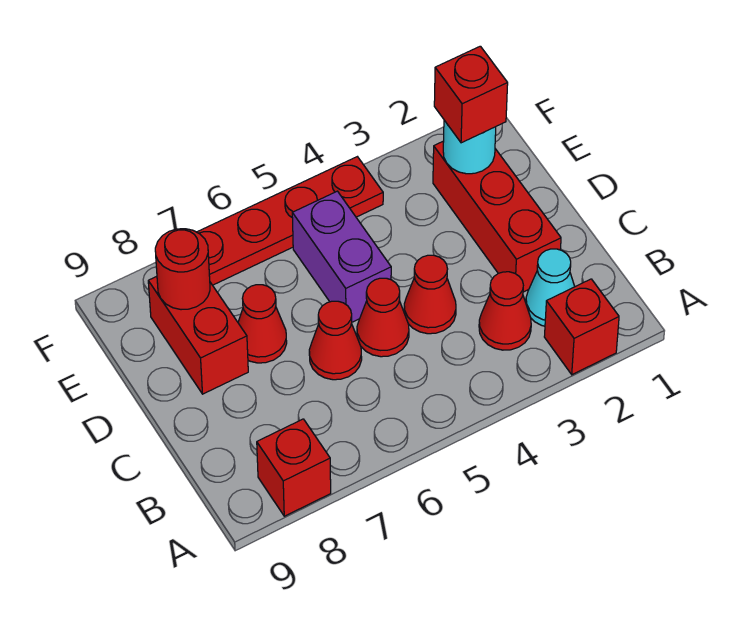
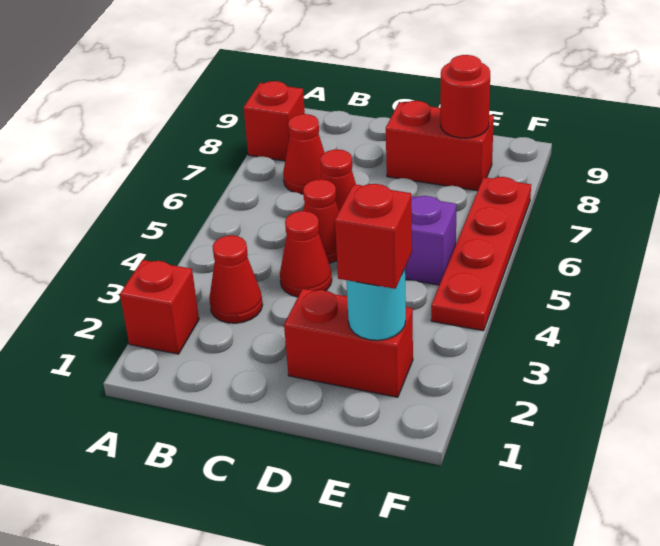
cyan cone B2 level 1 -> none
red brick C2:E2 level 1 -> red brick D2:E2 level 1
red cone D7 level 1 -> red cone B7 level 1

